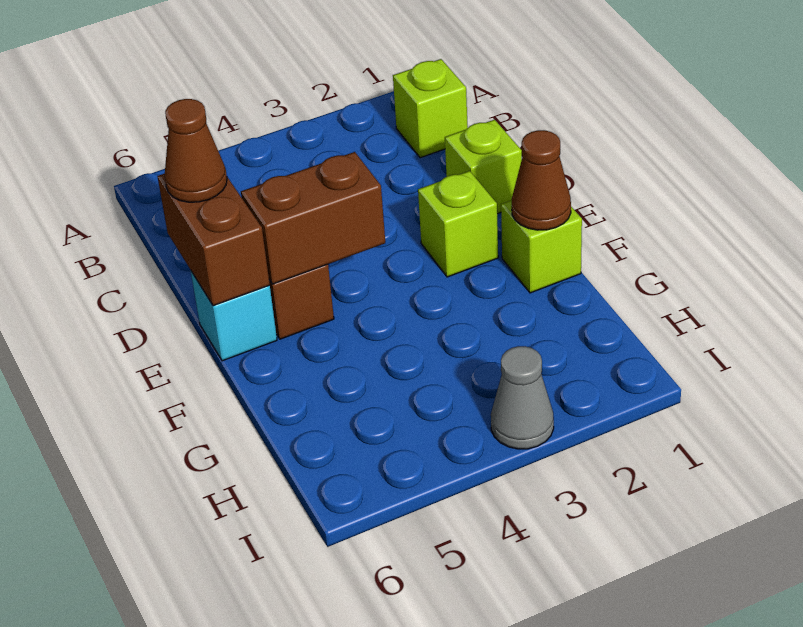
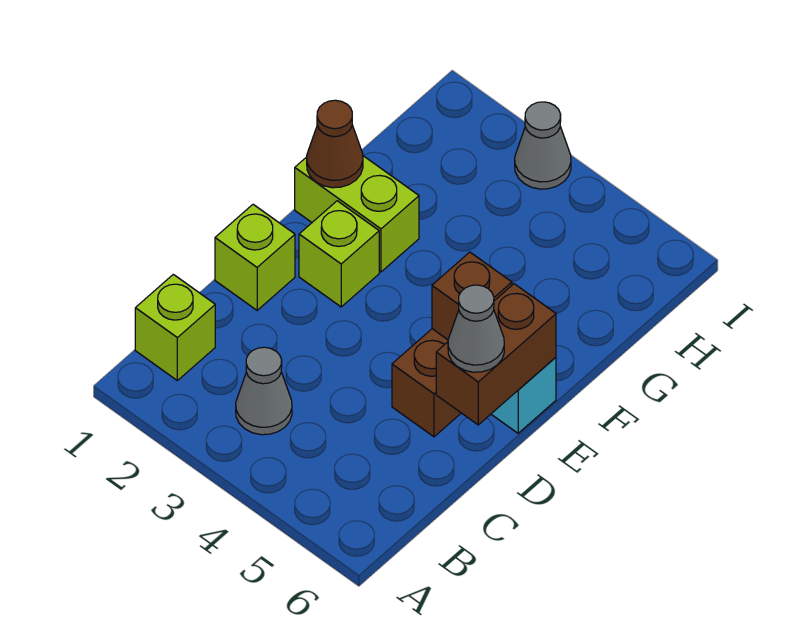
none -> grey cone B3 level 1
brown cone D6 level 3 -> grey cone D6 level 3
brown brick E4:E5 level 2 -> brown brick E5 level 2
lime brick F1 level 1 -> lime brick F1:F2 level 1

